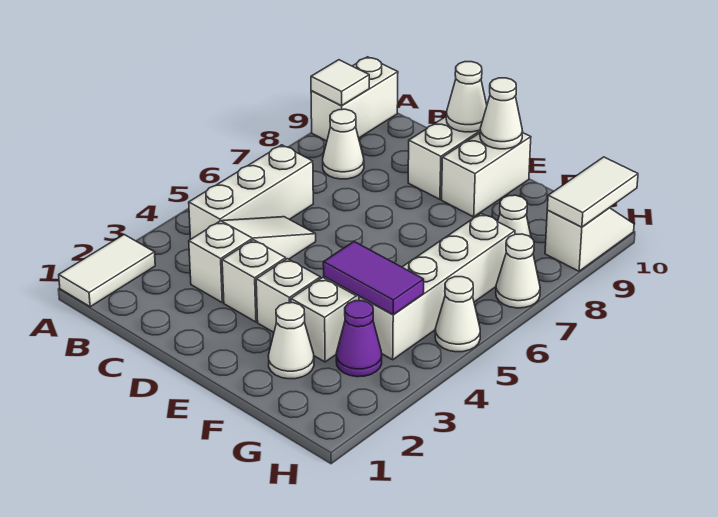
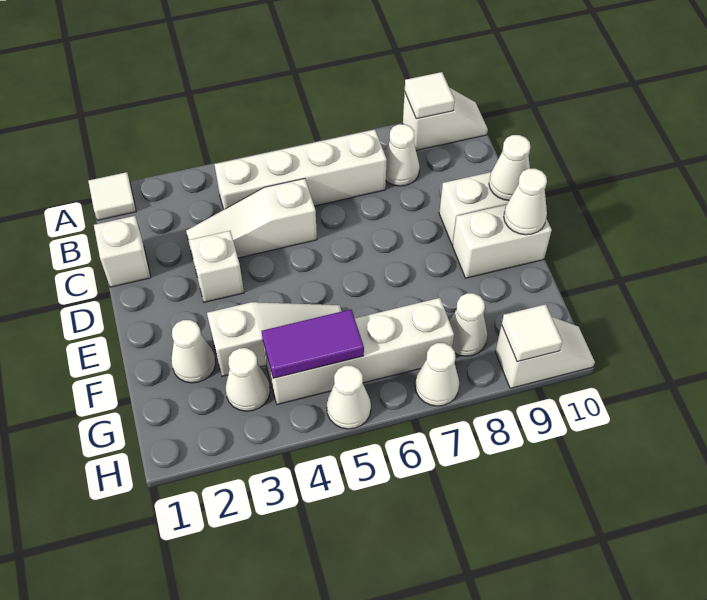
white tile A1:A2 level 1 -> white tile A1 level 1
white brick A9:A10 level 1 -> white slope A9:A10 level 1 top 9
white brick B4:B6 level 1 -> white brick B4:B7 level 1
white slope C3:C5 level 1 top 3 -> white slope C3:C5 level 1 top 5
white brick E3 level 1 -> white brick C1 level 1
purple tile F4:G4 level 2 -> purple tile G4:G5 level 2
purple cone G3 level 1 -> white cone G3 level 1
white tile H9:H10 level 2 -> white tile H9 level 2

